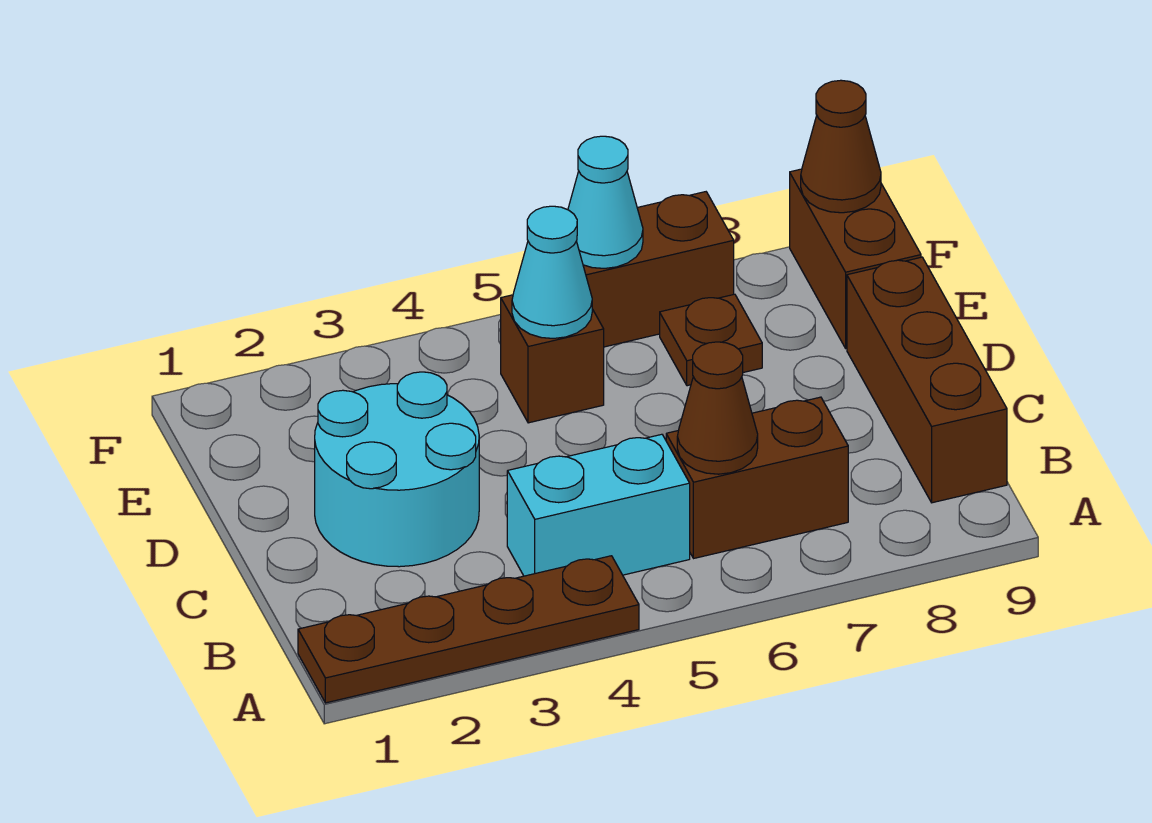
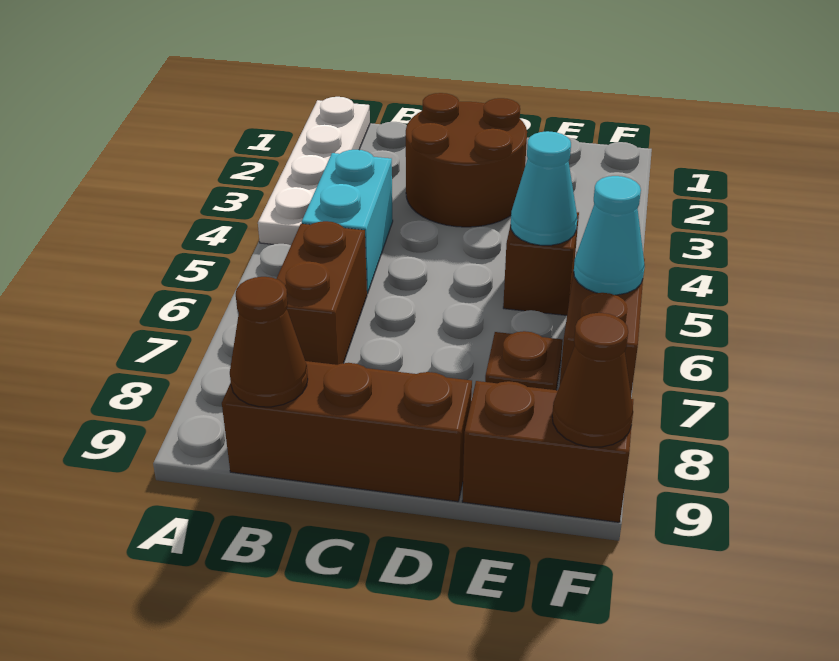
brown plate A1:A4 level 1 -> white plate A1:A4 level 1
brown cone B6 level 2 -> brown cone B9 level 2
cyan round brick C2:D3 level 1 -> brown round brick C2:D3 level 1

